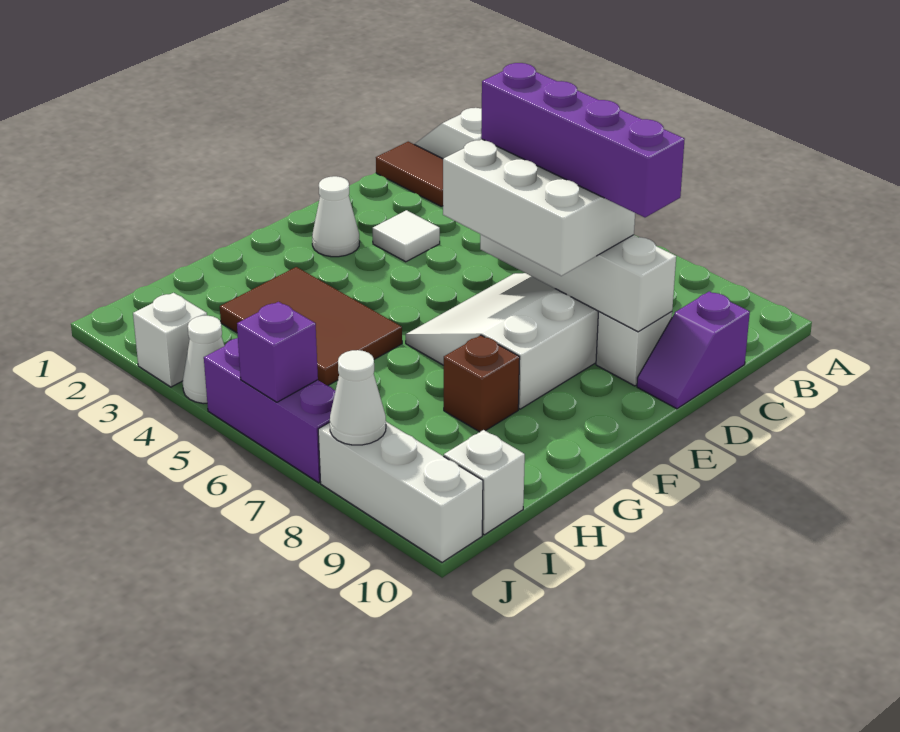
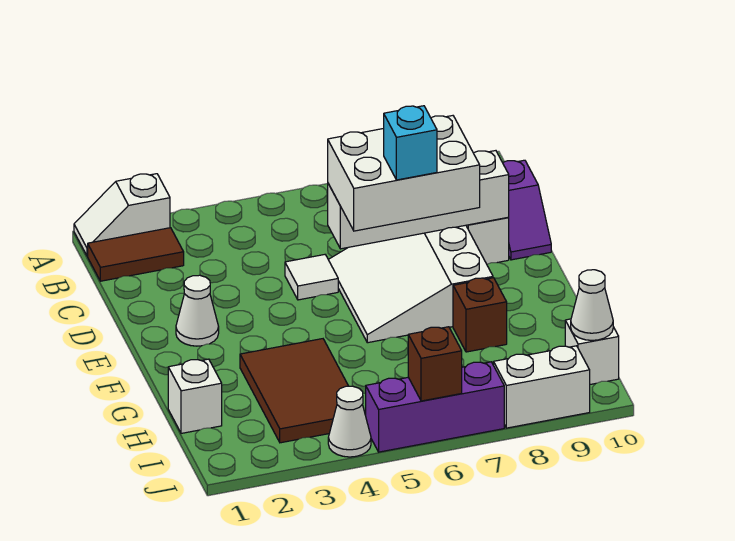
white tile D3 level 1 -> white tile D5 level 1
purple brick D6:D9 level 4 -> none
none -> cyan brick E7 level 4
brown tile G3:H5 level 1 -> brown tile G3:I4 level 1
white brick J3 level 1 -> white brick H1 level 1
purple brick J6 level 2 -> brown brick J6 level 2
white brick J8:J10 level 1 -> white brick J8:J9 level 1
white cone J8 level 2 -> white cone I10 level 2

